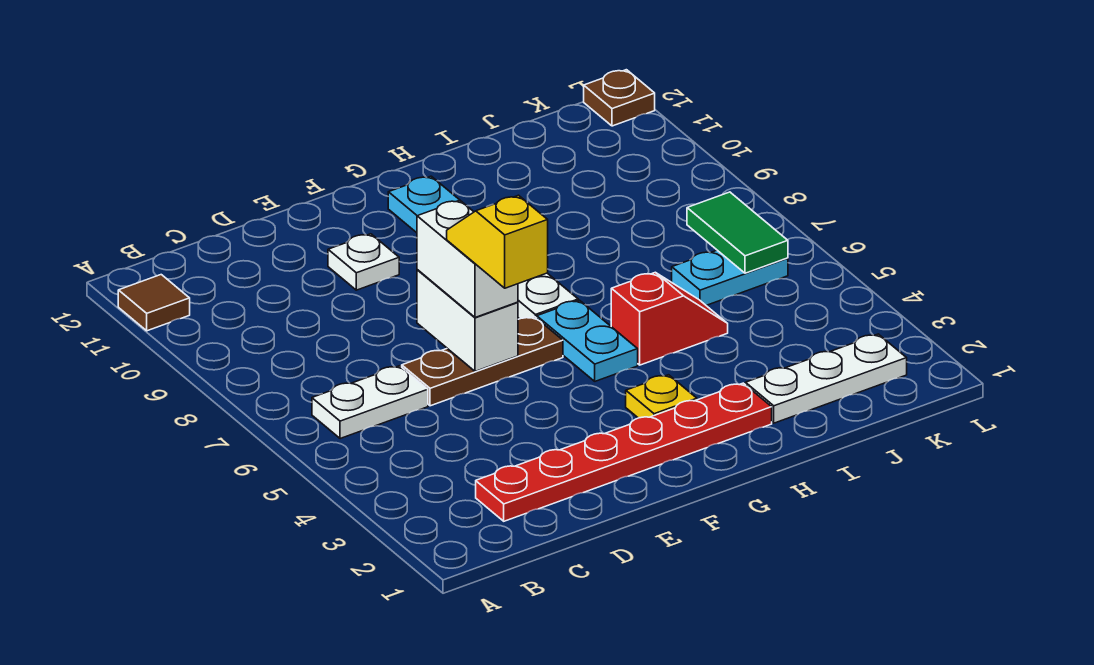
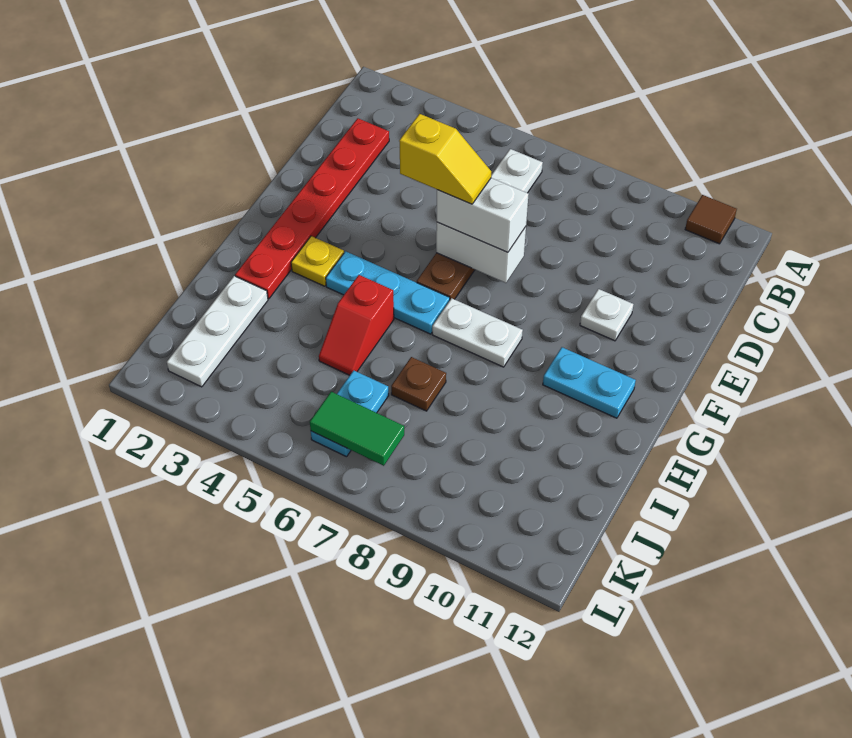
cyan plate G5:G6 level 1 -> cyan plate G4:G6 level 1
brown plate L12 level 1 -> brown plate I7 level 1

